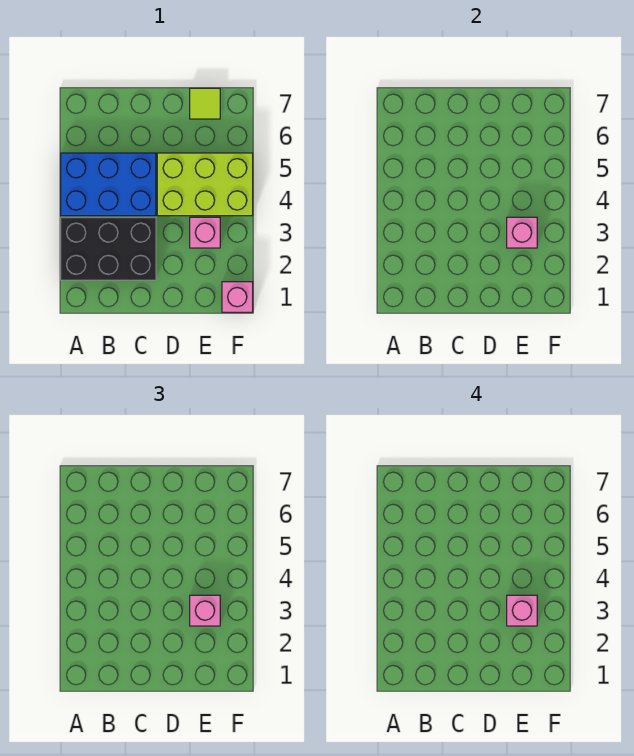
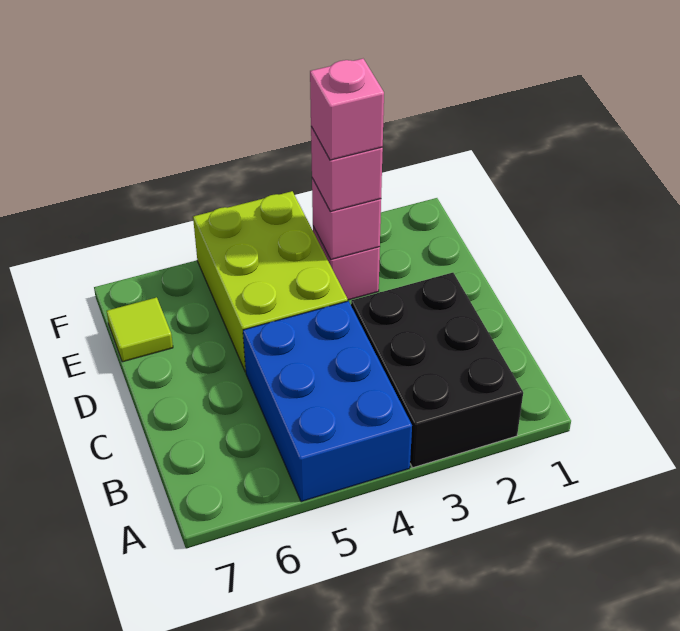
pink brick F1 level 1 -> none

